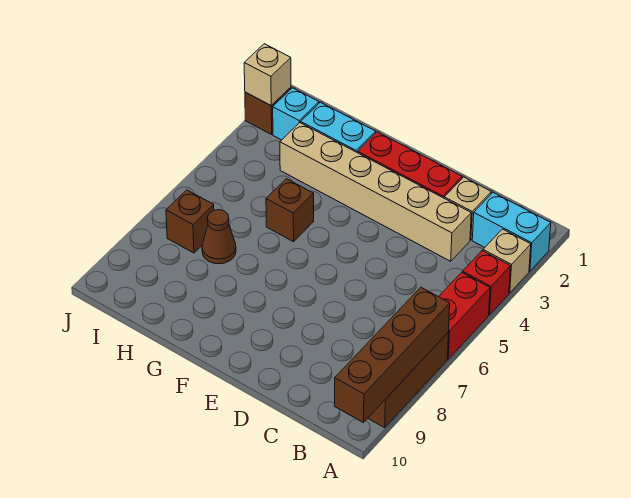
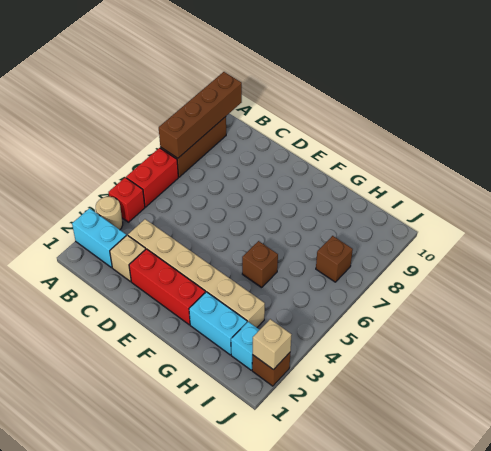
tan brick A3 level 1 -> tan round brick A3 level 1
brown cone H7 level 1 -> none

